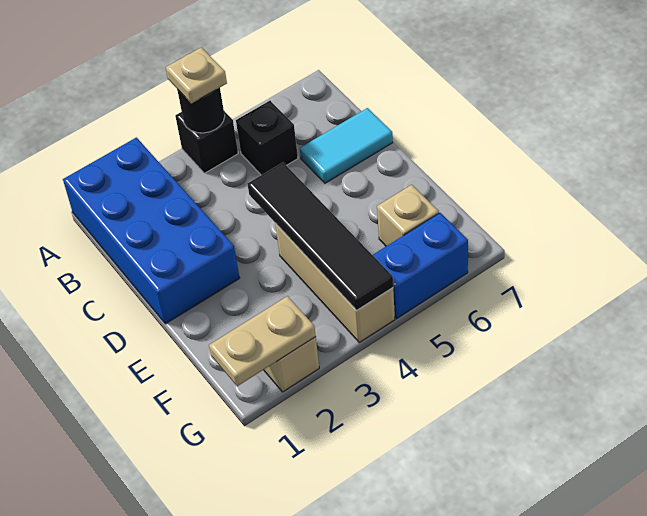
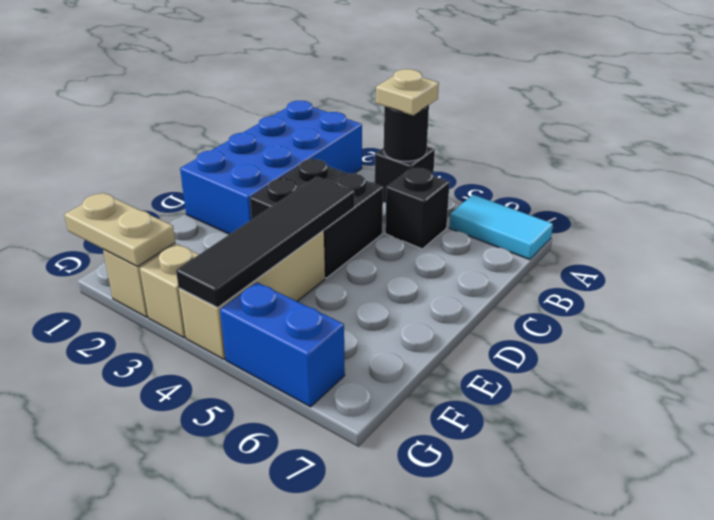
none -> black brick C3:D4 level 1
cyan tile C6:C7 level 1 -> cyan tile A6:A7 level 1
tan brick F6 level 1 -> tan brick G3 level 1

